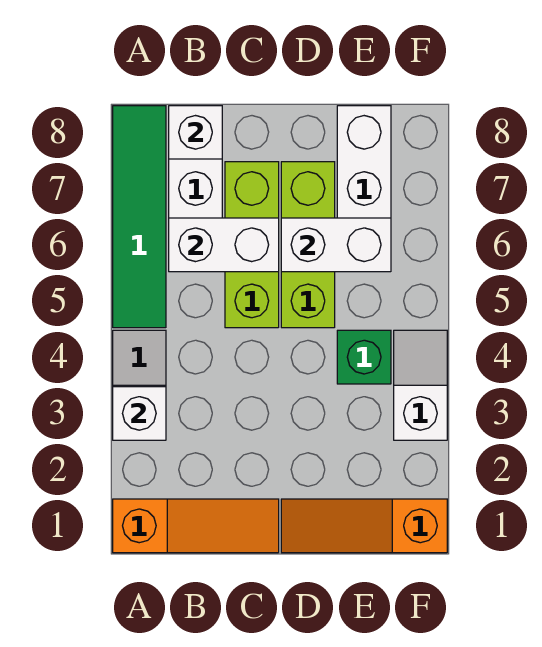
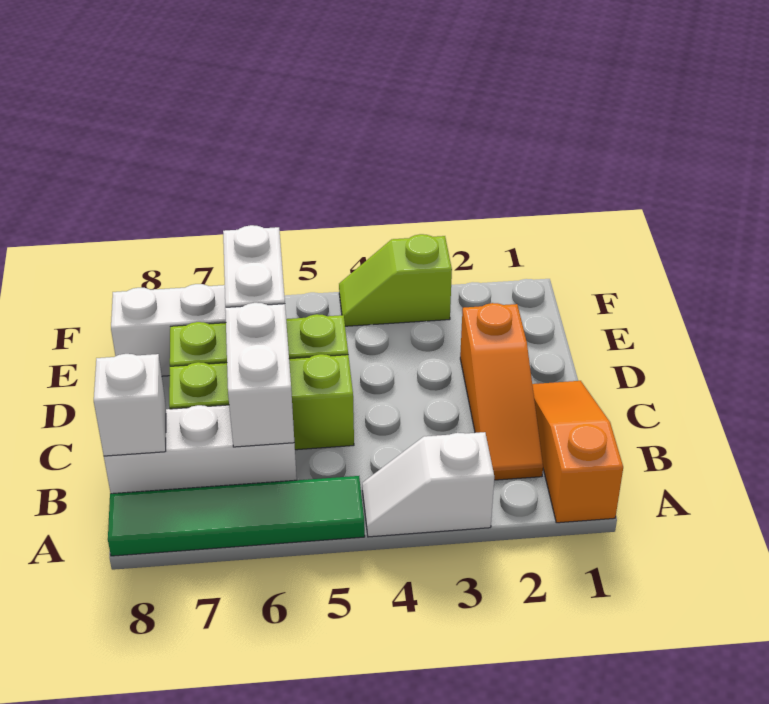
white brick A3 level 2 -> none
orange slope D1:F1 level 1 top F -> orange slope B2:D2 level 1 top D
green brick E4 level 1 -> none
white slope F3:F4 level 1 top 3 -> lime slope F3:F4 level 1 top 3

